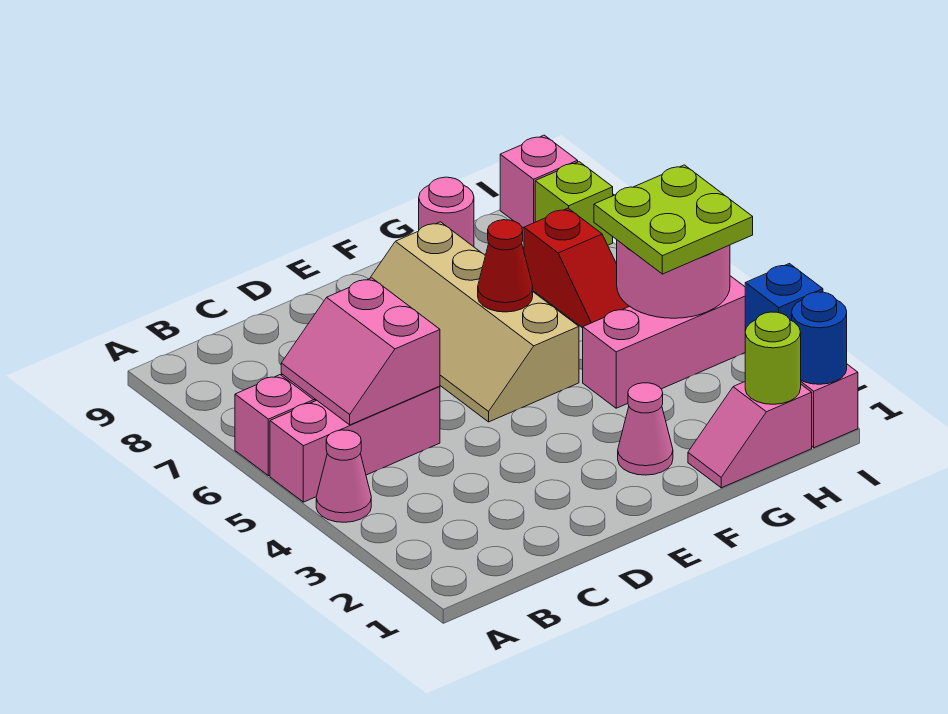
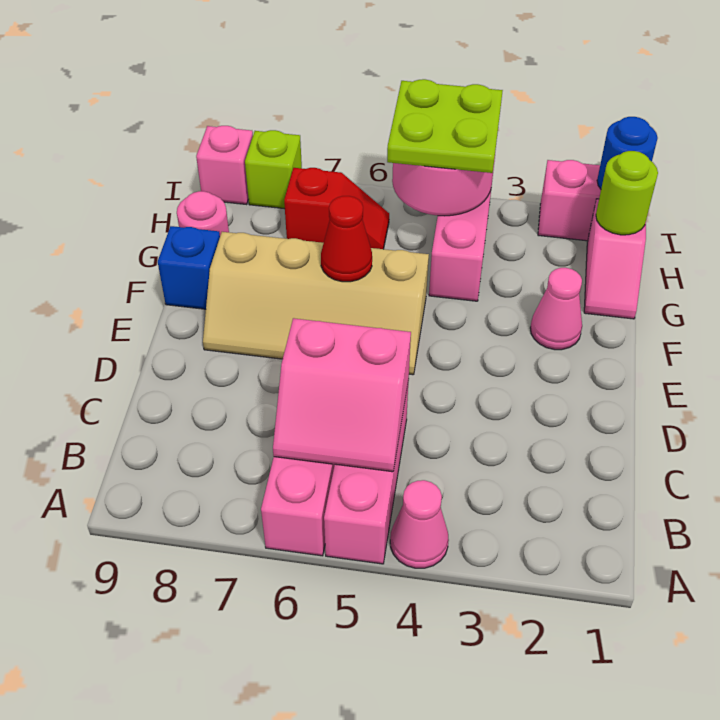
blue brick I2 level 2 -> blue brick F9 level 1

